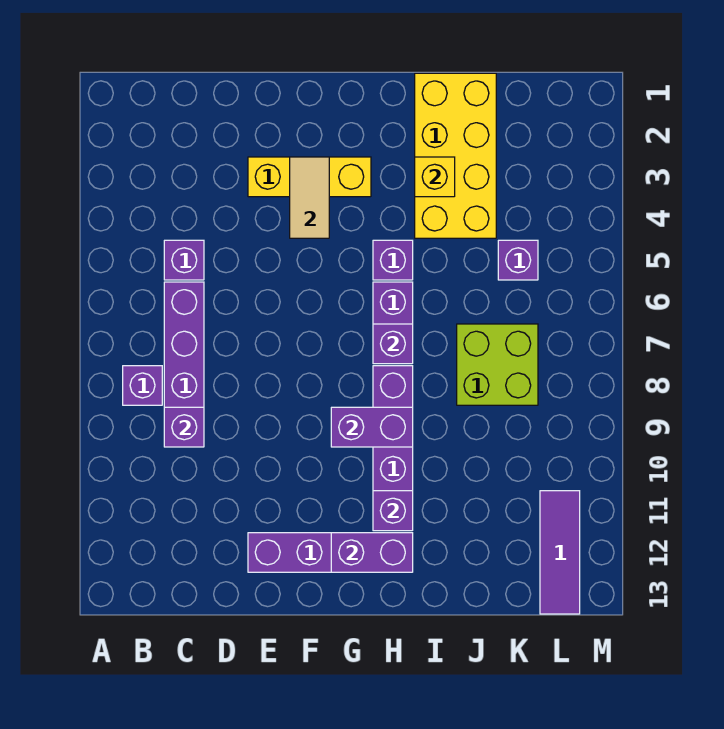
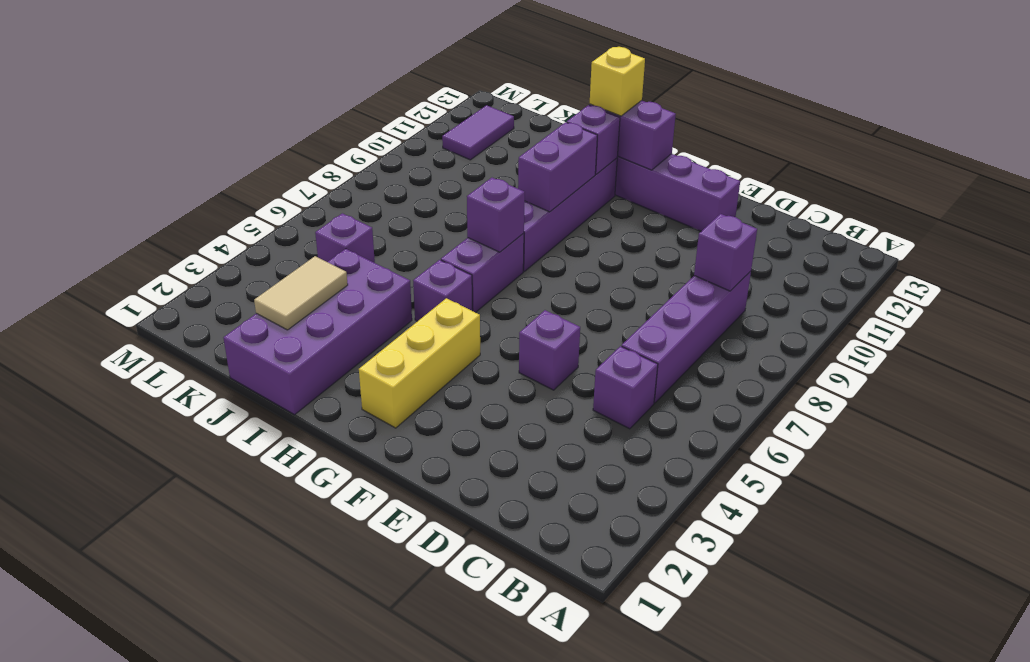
purple brick B8 level 1 -> purple brick E5 level 1
yellow brick E3:G3 level 1 -> yellow brick G2:G4 level 1
tan tile F3:F4 level 2 -> tan tile J2:J3 level 2
purple brick G9:H9 level 2 -> purple brick H9:H10 level 2
yellow brick I1:J4 level 1 -> purple brick I1:J4 level 1
yellow brick I3 level 2 -> yellow brick H12 level 3
lime brick J7:K8 level 1 -> none
purple tile L11:L13 level 1 -> purple tile L11:L12 level 1

